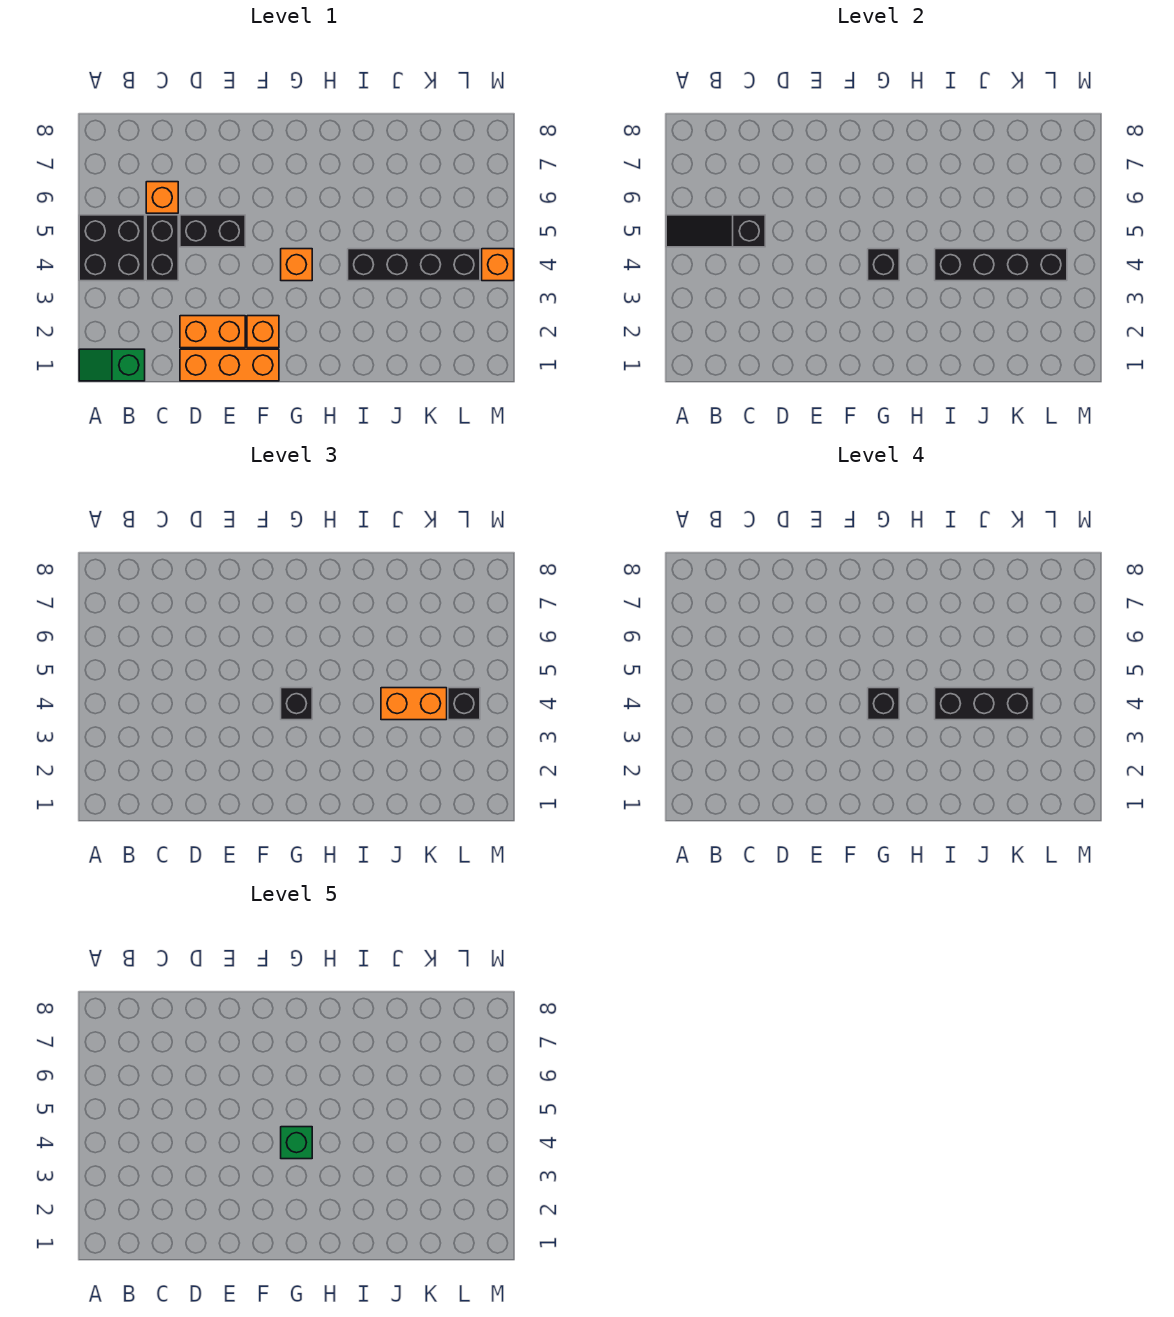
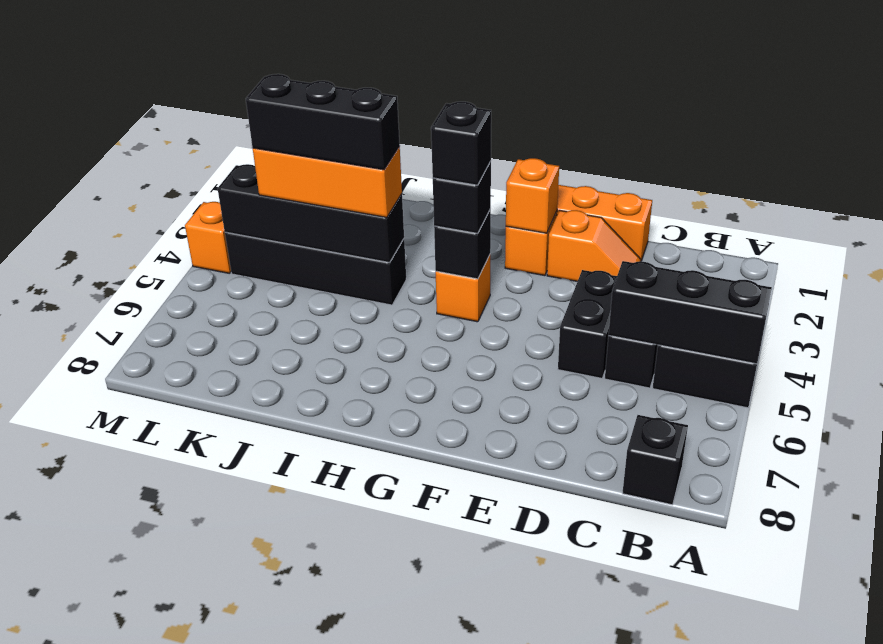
green slope A1:B1 level 1 top B -> none
black slope A5:C5 level 2 top C -> black brick A5:C5 level 2
orange brick C6 level 1 -> orange brick F2 level 2
orange brick D2:E2 level 1 -> orange slope D2:E2 level 1 top E
black brick D5:E5 level 1 -> black brick D4:D5 level 1
green brick G4 level 5 -> none
orange brick J4:K4 level 3 -> orange brick I4:K4 level 3
black brick L4 level 3 -> black brick B8 level 1

